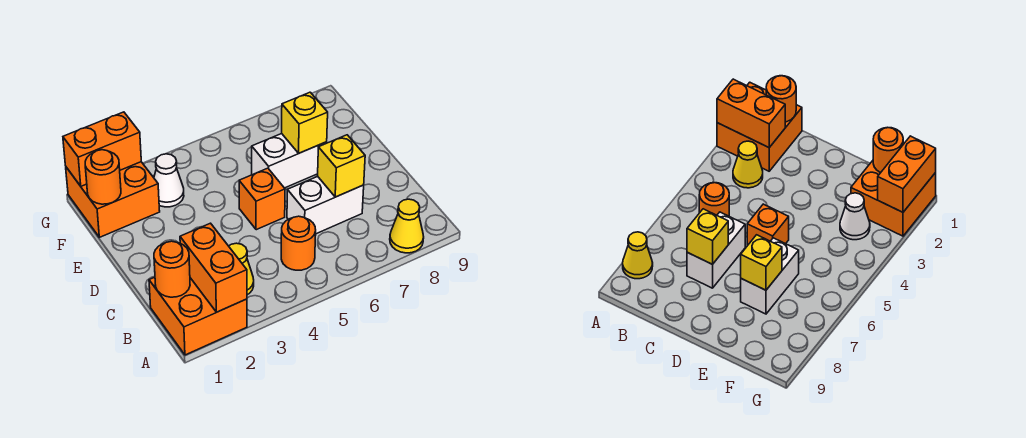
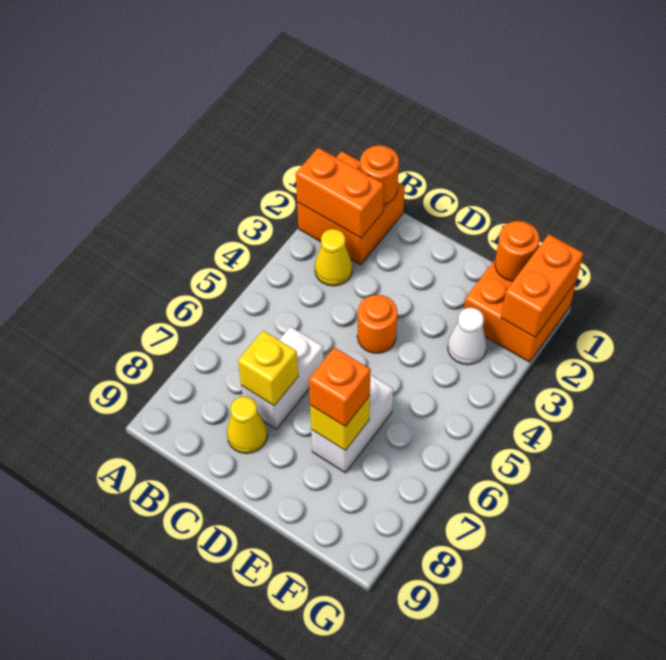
yellow cone A8 level 1 -> yellow cone C8 level 1
orange round brick B5 level 1 -> orange round brick D4 level 1
orange brick D5 level 1 -> orange brick E7 level 3

